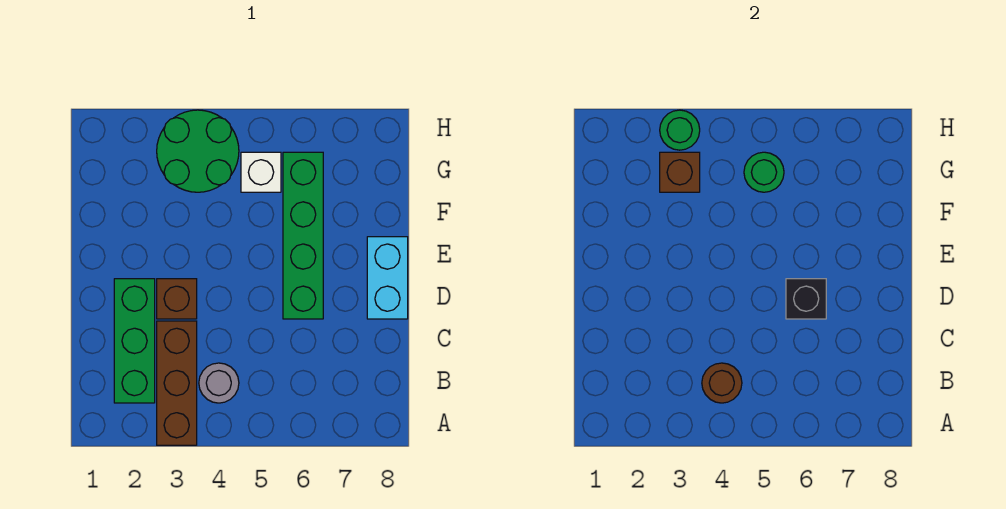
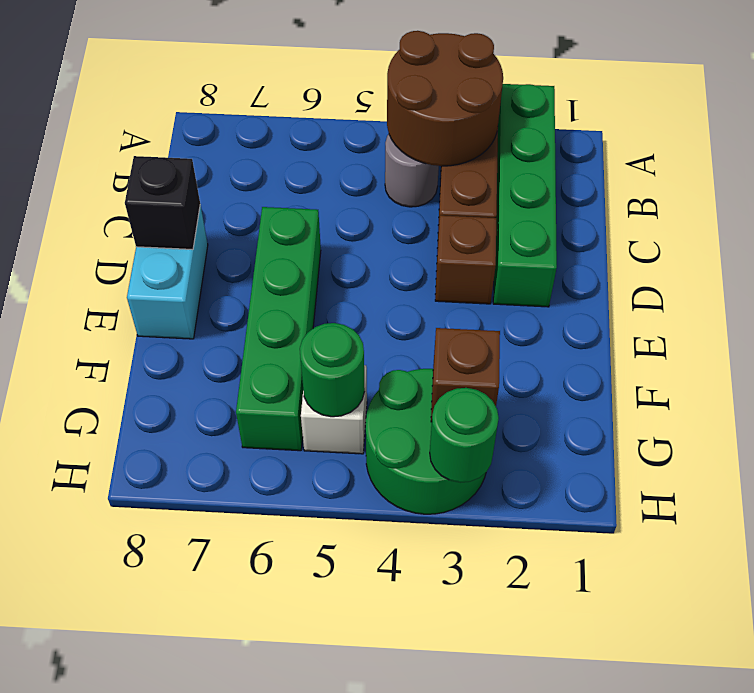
green brick B2:D2 level 1 -> green brick A2:D2 level 1
brown round brick B4 level 2 -> brown round brick A3:B4 level 2
black brick D6 level 2 -> black brick D8 level 2

